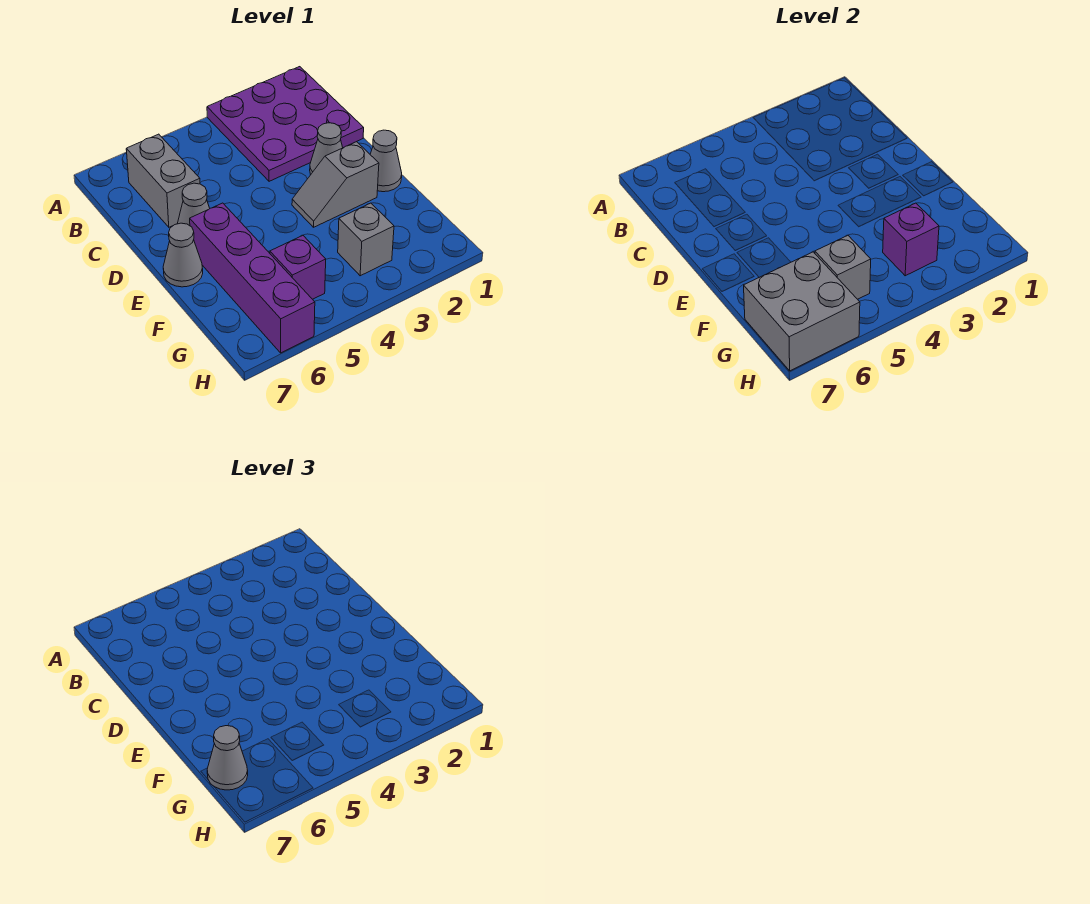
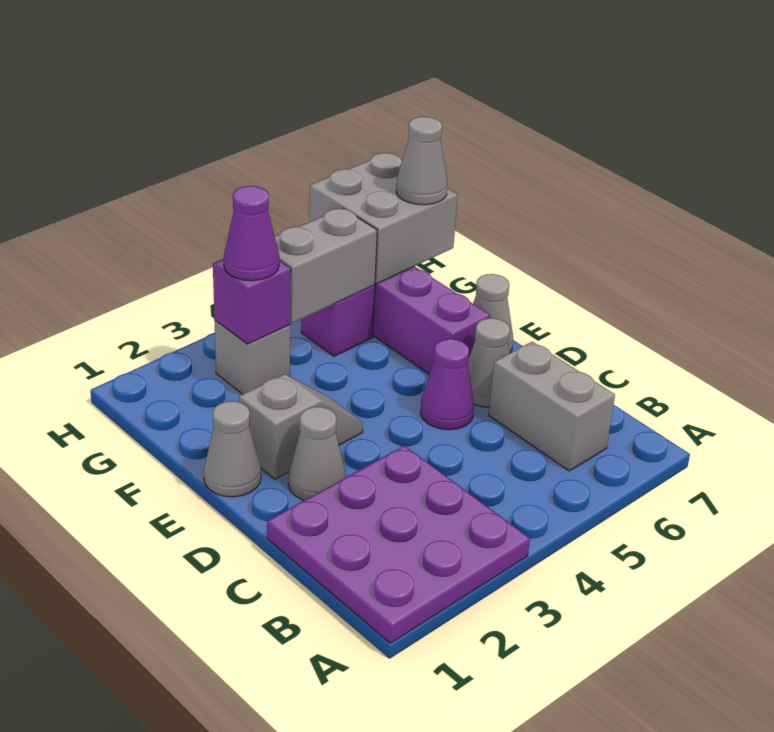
none -> purple cone D5 level 1
none -> purple cone G3 level 3
grey brick G5 level 2 -> grey brick G4:G5 level 2

